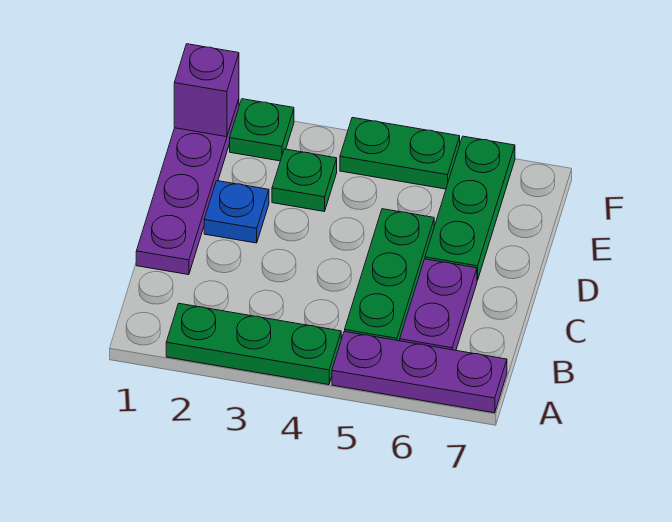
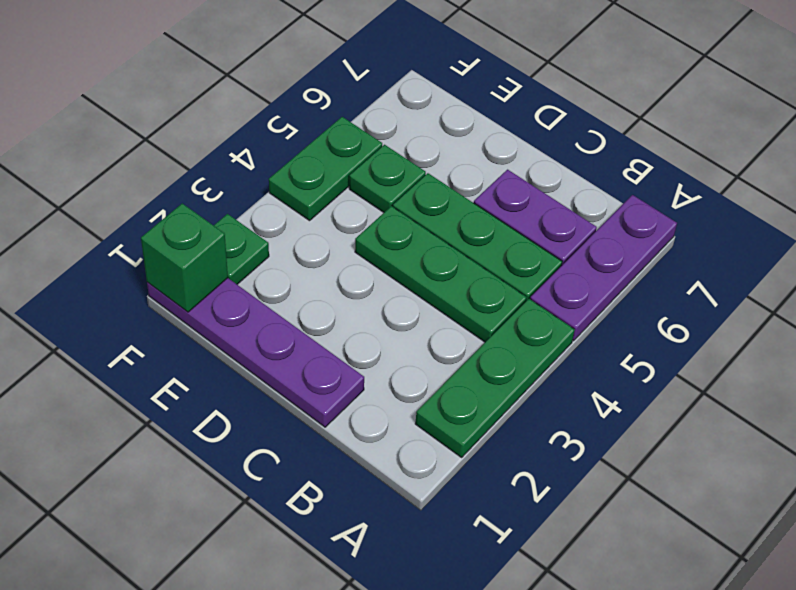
blue plate D2 level 1 -> none
green plate D6:F6 level 1 -> green plate B4:D4 level 1
green plate E3 level 1 -> green plate E5 level 1
purple brick F1 level 2 -> green brick F1 level 2

